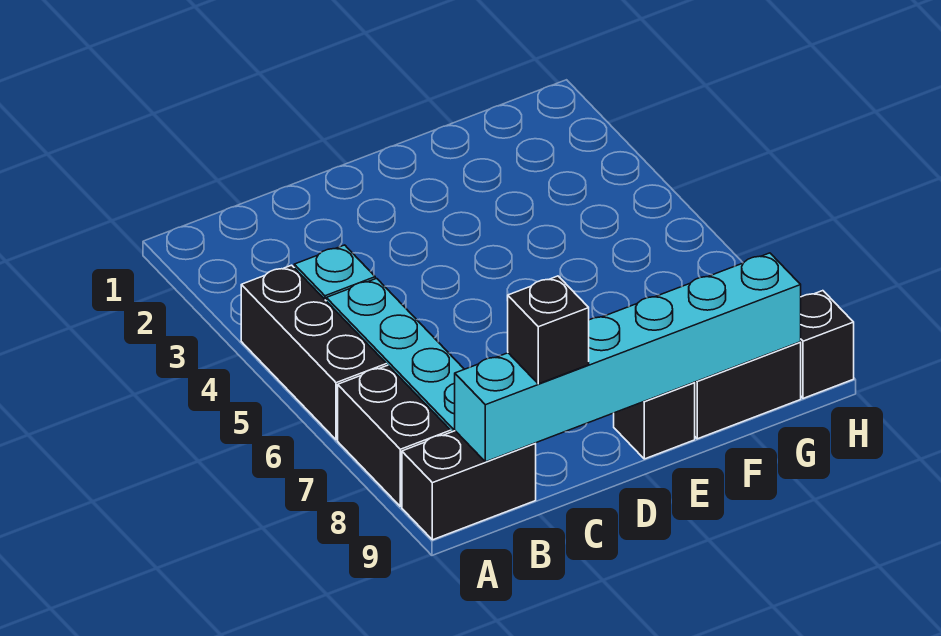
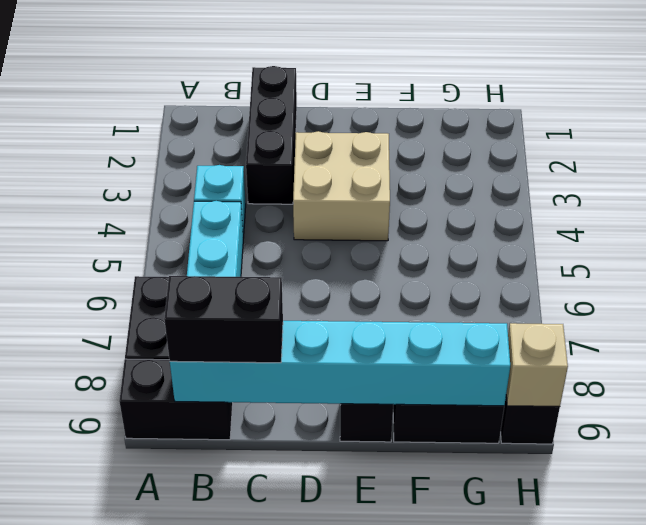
black brick A4:A6 level 1 -> black brick C1:C3 level 1
black brick C9 level 3 -> black brick B9:C9 level 3
none -> tan brick D3:E4 level 1
none -> tan brick H9 level 2

